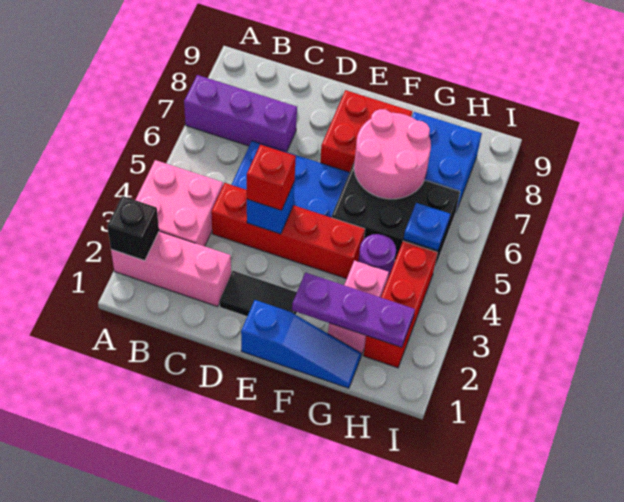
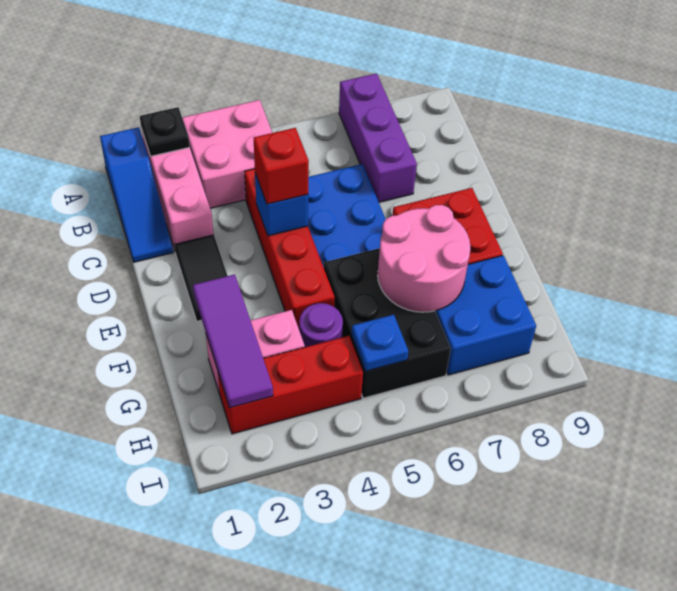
black brick A2 level 2 -> black plate A2 level 2
blue slope E1:G1 level 1 top E -> blue slope A1:C1 level 1 top A
purple plate F2:H2 level 2 -> purple tile F2:H2 level 2

